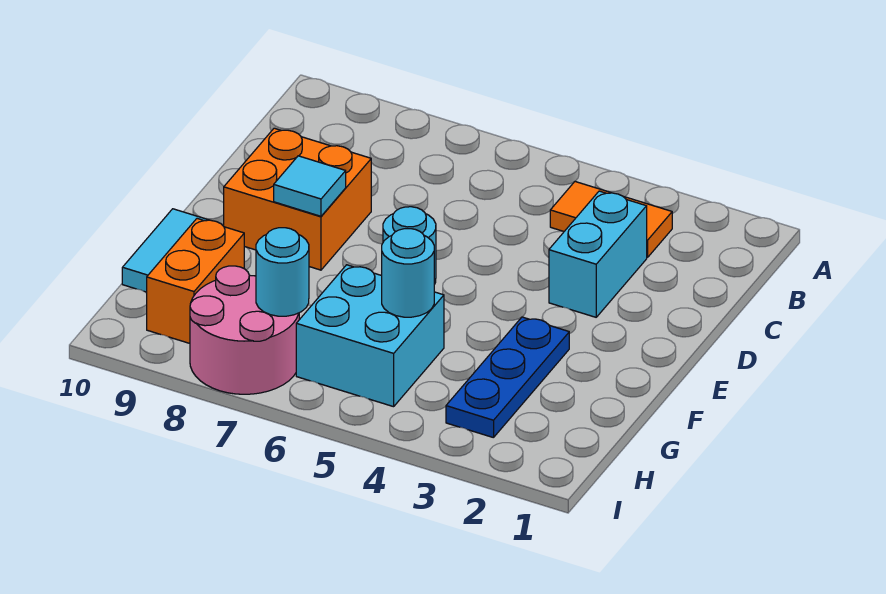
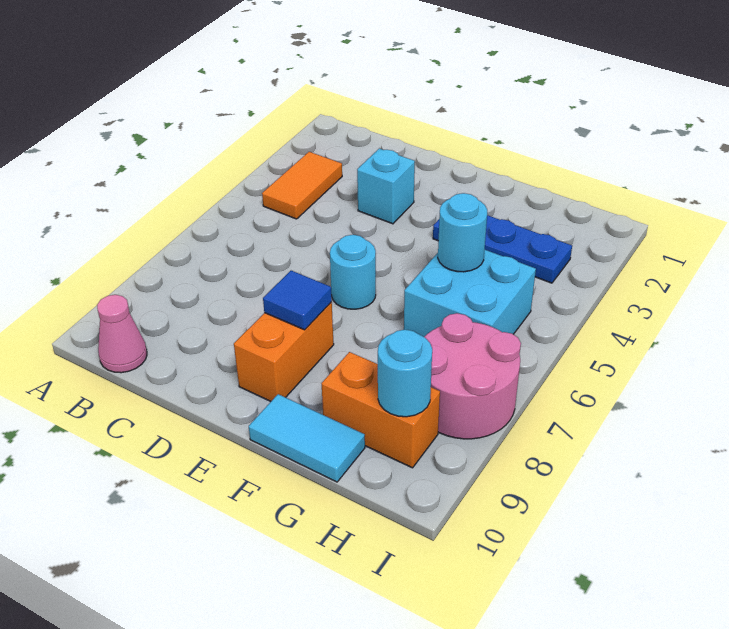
none -> pink cone B10 level 1
cyan brick C3:D3 level 1 -> cyan brick D3 level 1
orange brick D8:E9 level 1 -> orange brick E8:E9 level 1
cyan tile E8 level 2 -> blue tile E8 level 2
cyan round brick H7 level 2 -> cyan round brick H9 level 2

